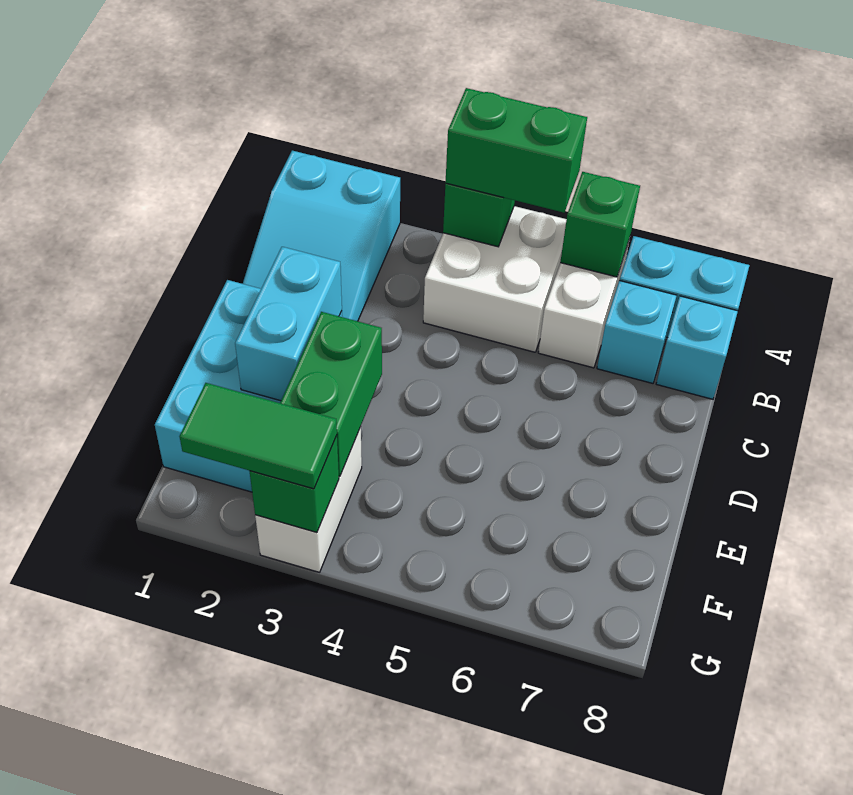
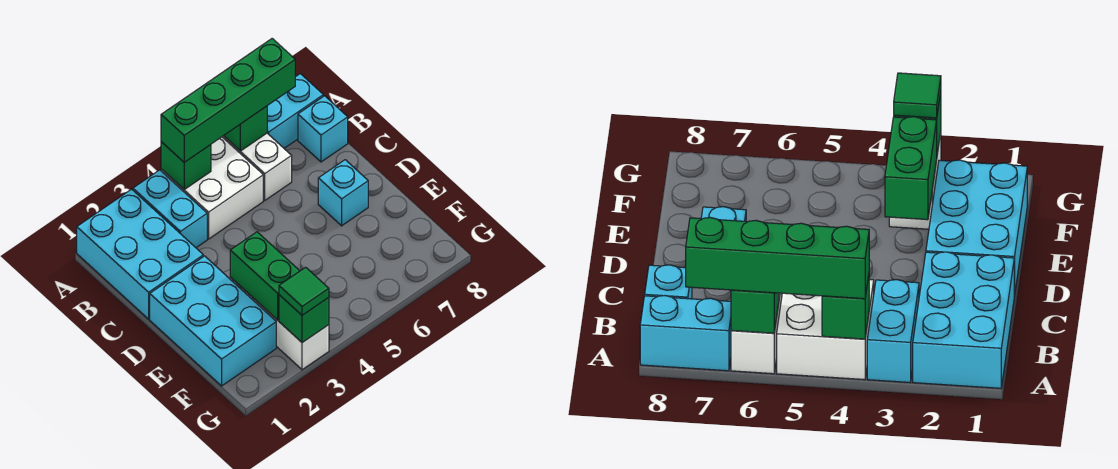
cyan slope A1:C2 level 1 top A -> cyan brick A1:C2 level 1
green brick A4:A5 level 3 -> green brick A4:A7 level 3
cyan brick B7 level 1 -> cyan brick D7 level 1
cyan brick D2:E2 level 2 -> cyan brick A3:B3 level 1
green tile G2:G3 level 3 -> green tile G3 level 3

